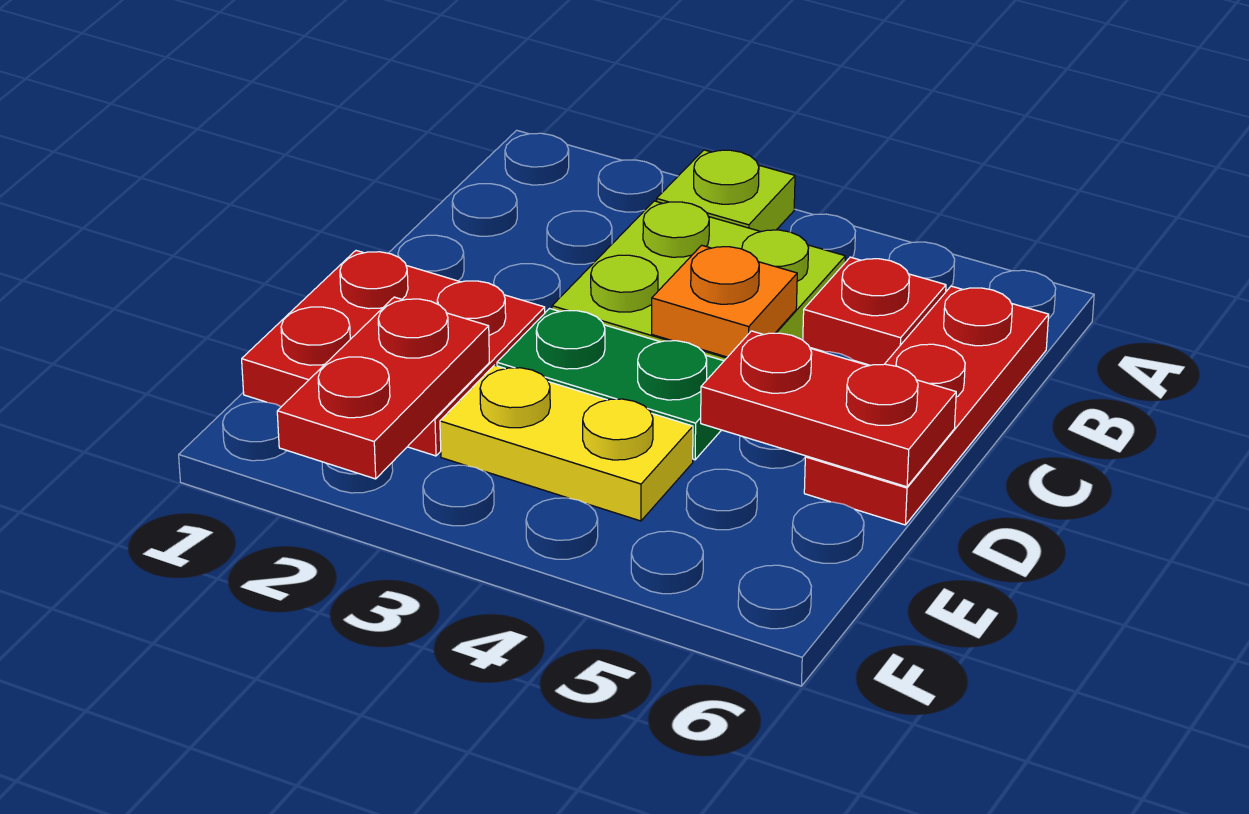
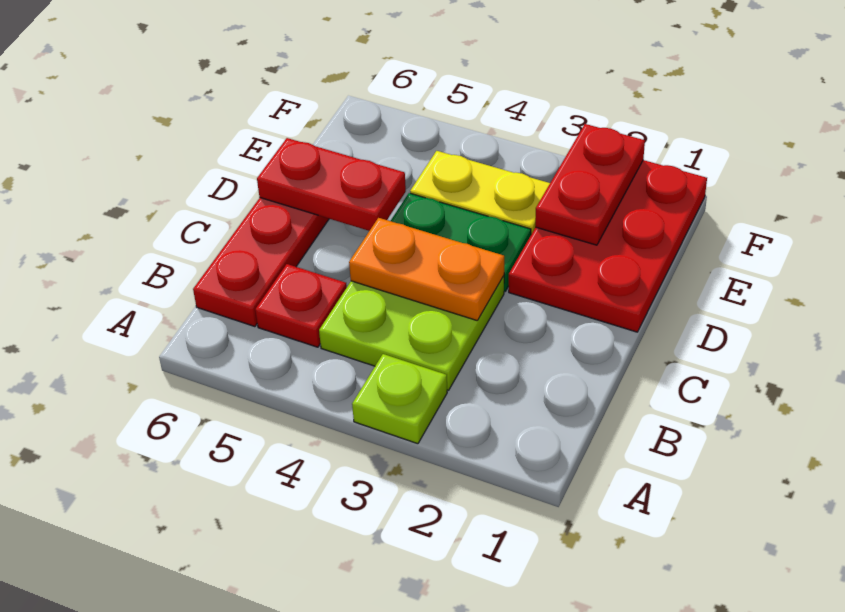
orange plate C4 level 2 -> orange plate C3:C4 level 2
red plate D1:E2 level 1 -> red plate D1:F2 level 1

